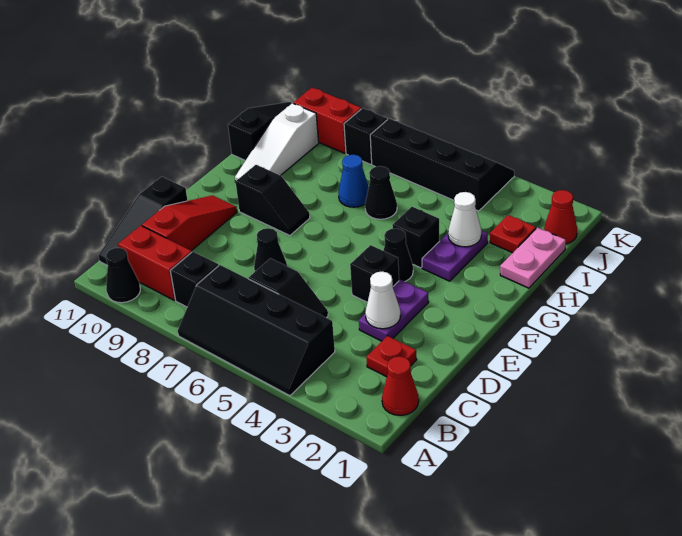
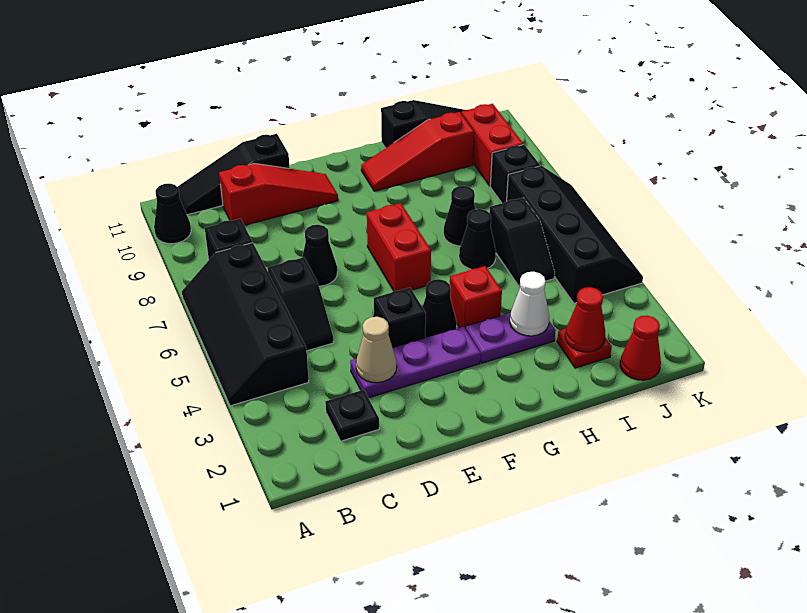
red cone B1 level 1 -> red cone I2 level 2
red brick B9:B10 level 1 -> red brick F6:F7 level 1
red plate C2 level 1 -> black plate C2 level 1
purple plate D3:E3 level 1 -> purple plate D3:F3 level 1
white cone D3 level 2 -> tan cone D3 level 2
black slope F8:F9 level 1 top 9 -> black slope I5:I6 level 1 top 6
black brick G4 level 1 -> red brick G4 level 1
white slope G10:I10 level 1 top I -> red slope G10:I10 level 1 top I
pink plate H1:I1 level 1 -> none
blue cone H7 level 1 -> black cone H7 level 1

